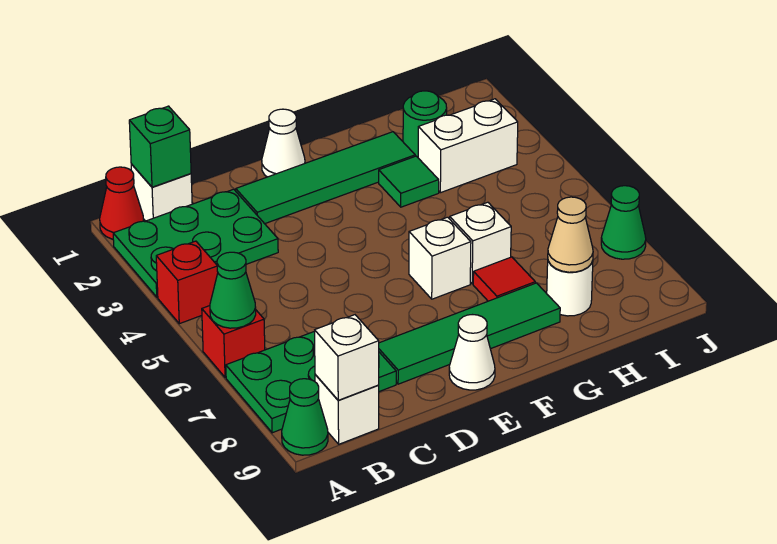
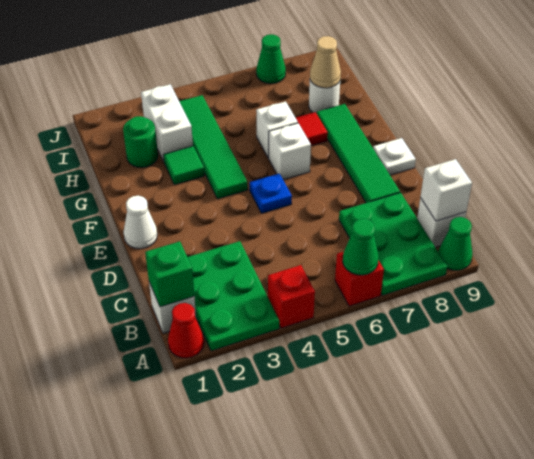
green tile D2:G2 level 1 -> green tile F4:I4 level 1
none -> blue plate E5 level 1
white cone E9 level 1 -> white plate E9 level 1

